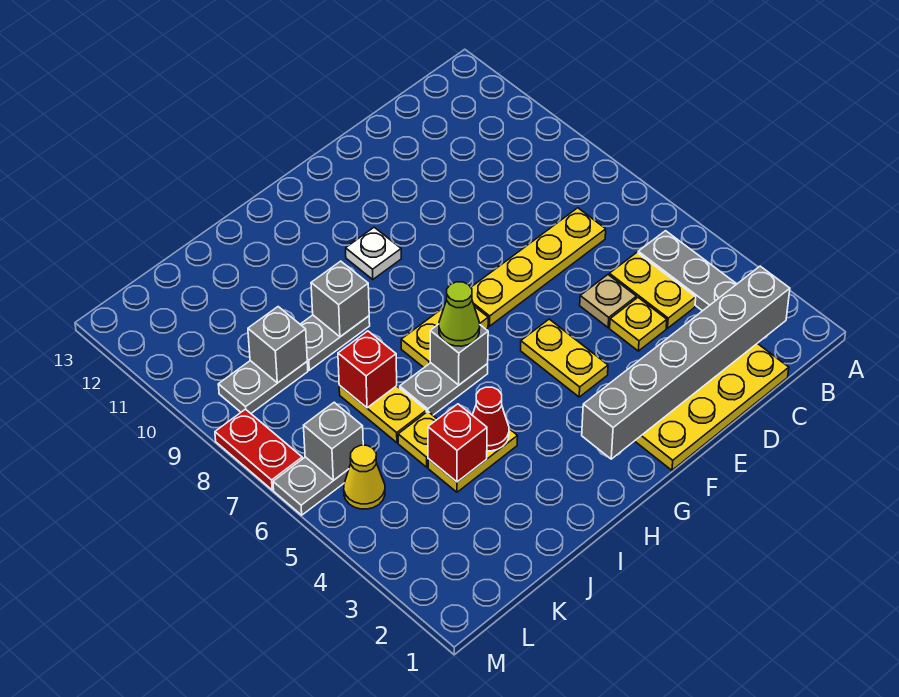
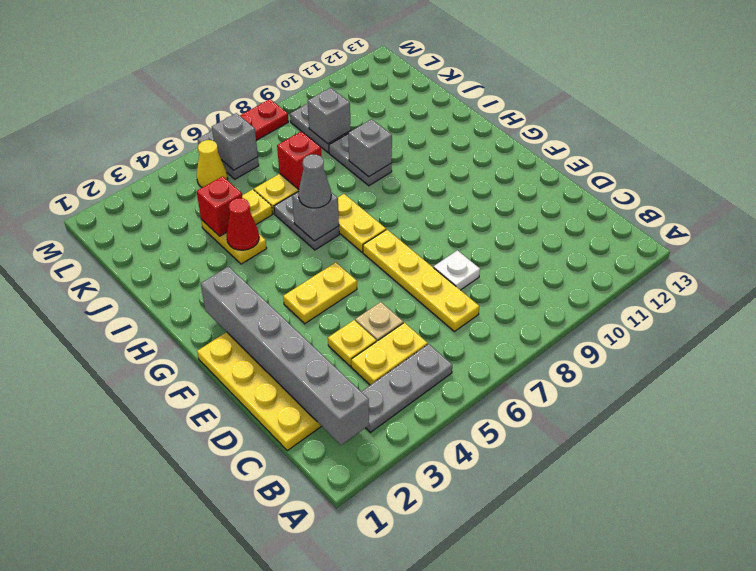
white plate G10 level 1 -> white plate D8 level 1
lime cone H6 level 3 -> grey cone H6 level 3

